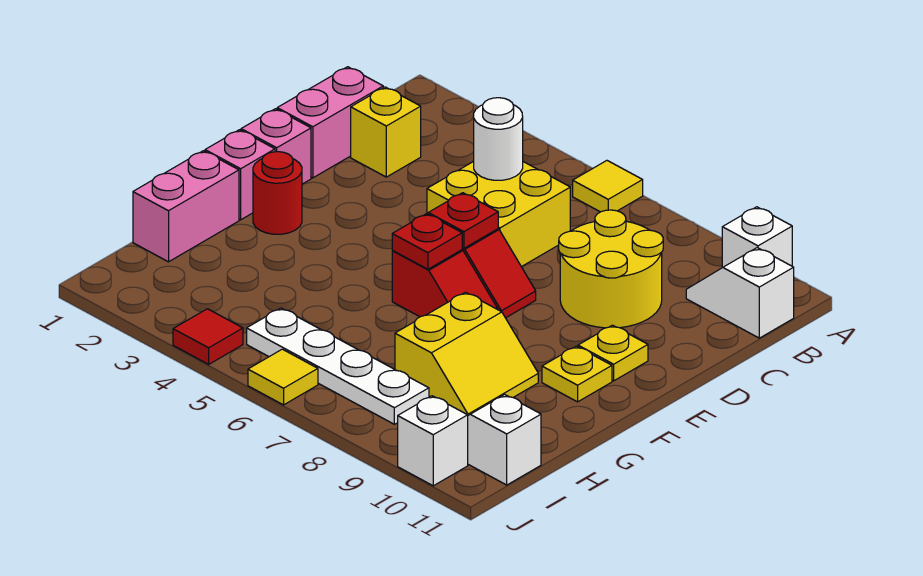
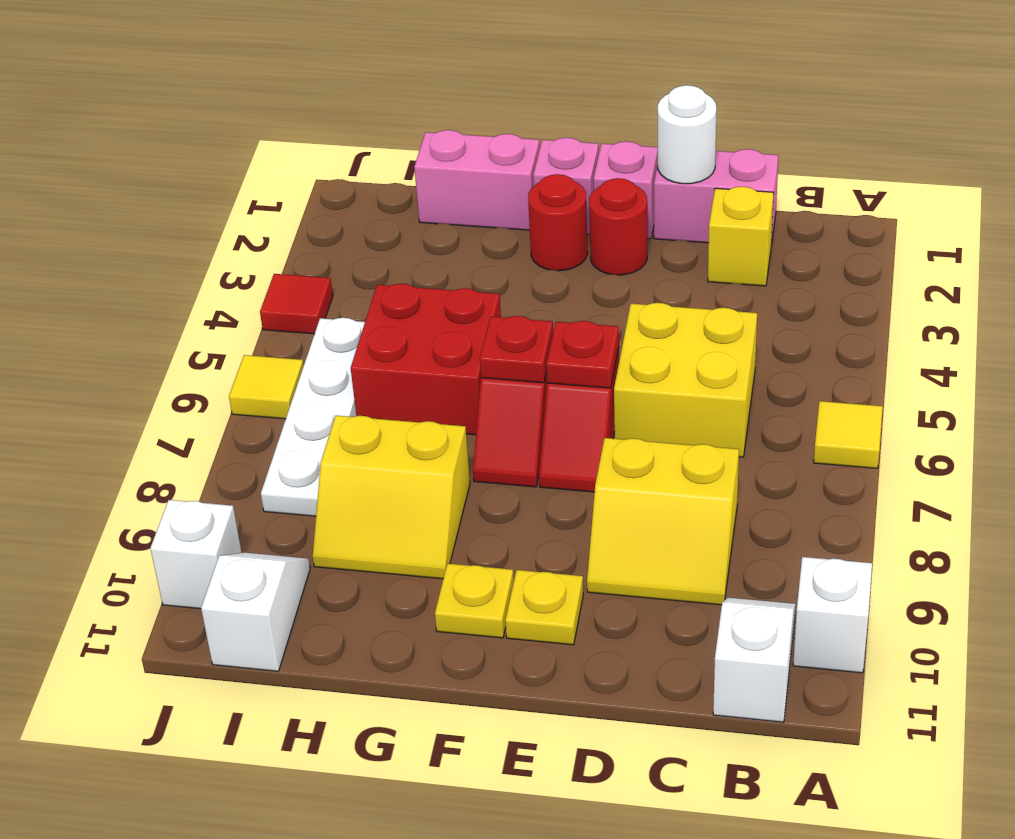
white round brick C5 level 2 -> white round brick D1 level 2
yellow round brick C8:D9 level 1 -> yellow slope C8:D9 level 1 top 8
none -> red round brick E2 level 1
none -> red brick G5:H6 level 1

